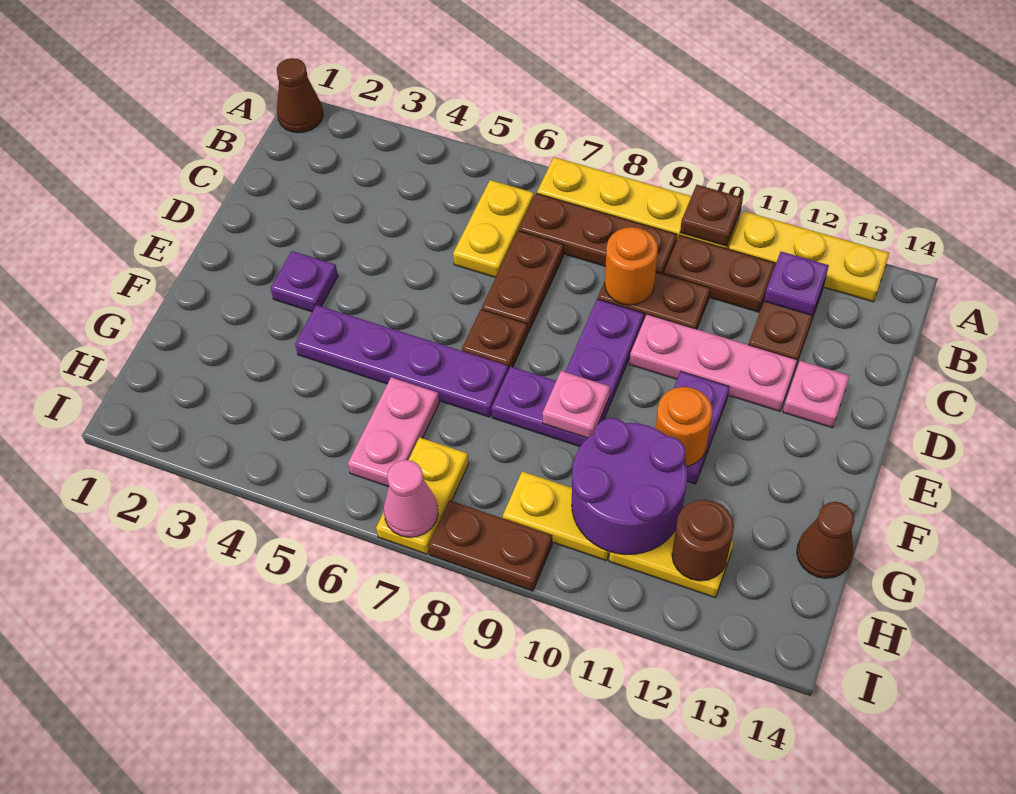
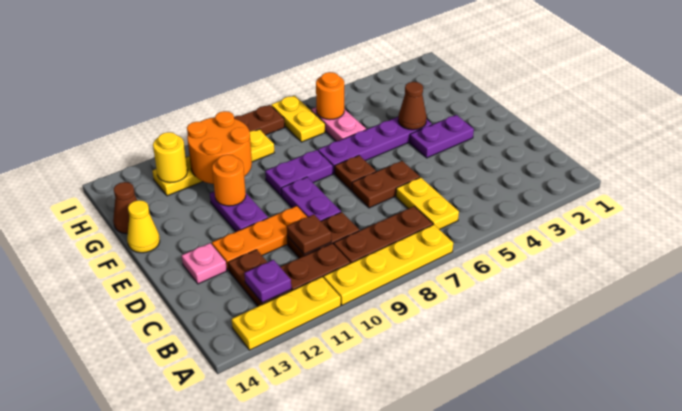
brown cone A1 level 1 -> brown cone F4 level 2
brown plate A10 level 2 -> brown plate C10 level 2
brown plate C7:D7 level 1 -> brown plate D6:D7 level 1
orange round brick C9 level 2 -> orange round brick H6 level 2
pink plate D10:D12 level 1 -> orange plate D10:D12 level 1
purple plate E3 level 1 -> purple plate E3:E4 level 1
pink plate F9 level 2 -> none
none -> yellow cone F14 level 1
purple round brick G10:H11 level 2 -> orange round brick G10:H11 level 2
brown round brick H12 level 2 -> yellow round brick H12 level 2
pink cone I7 level 2 -> none

